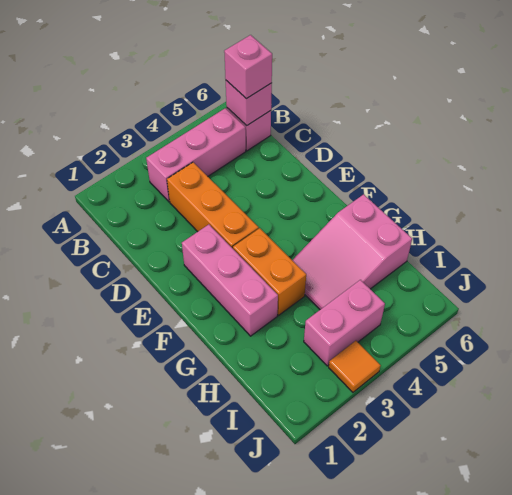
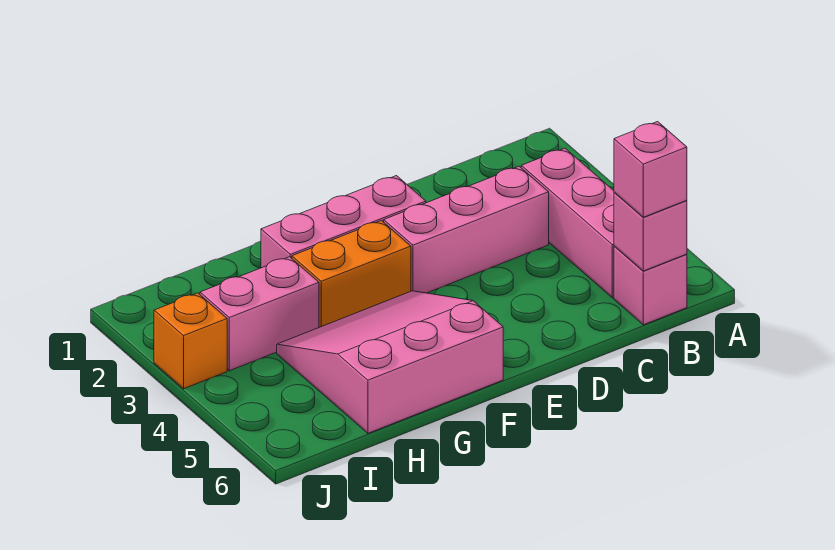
orange brick C3:E3 level 1 -> pink brick C3:E3 level 1
pink slope G4:H6 level 1 top 6 -> pink slope F4:H6 level 1 top 6
pink brick I3:I4 level 1 -> pink brick H3:I3 level 1
orange tile J3 level 1 -> orange brick J3 level 1

